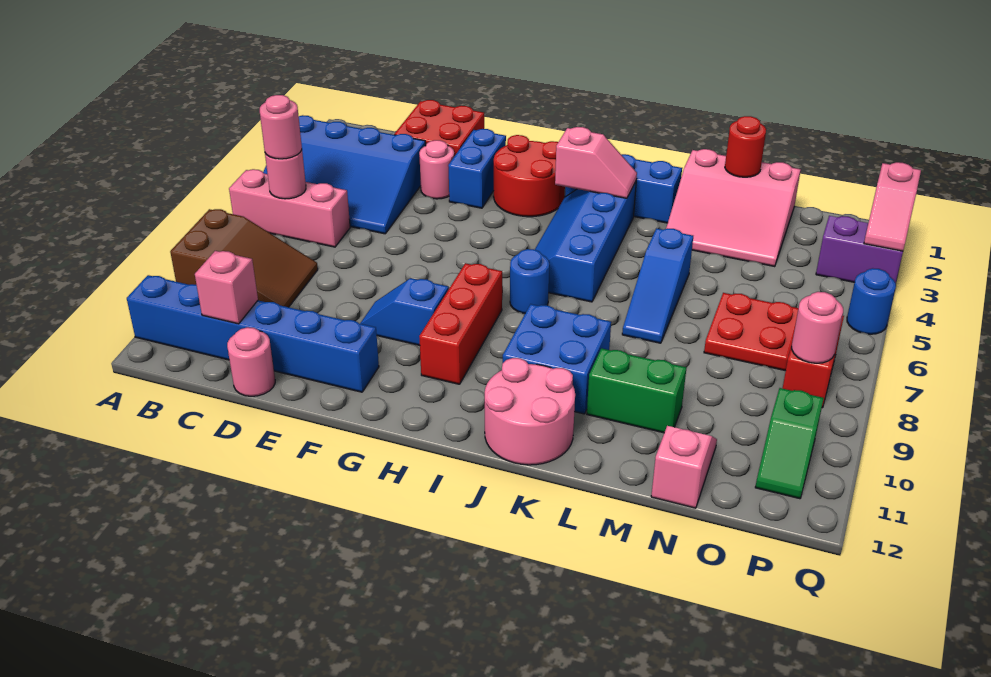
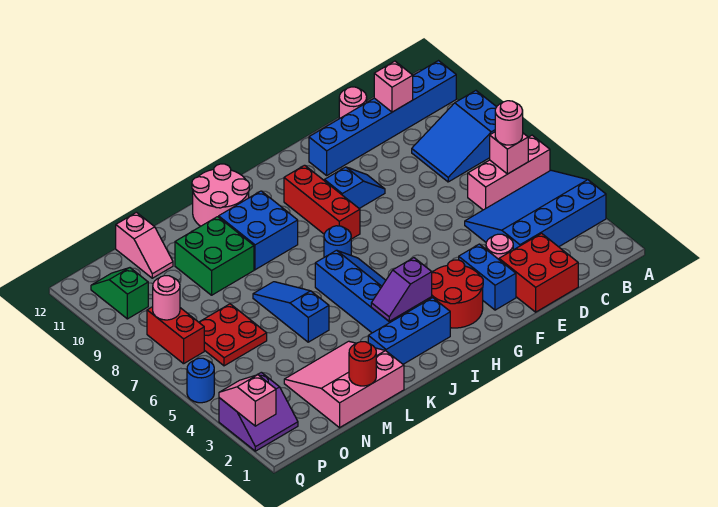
brown slope A8:C9 level 1 top A -> blue slope A8:C9 level 1 top A
pink round brick B6 level 2 -> pink brick B6 level 2
pink slope I3:J3 level 2 top I -> purple slope I3:J3 level 2 top I
green brick L10:M10 level 1 -> green brick L9:M10 level 1

